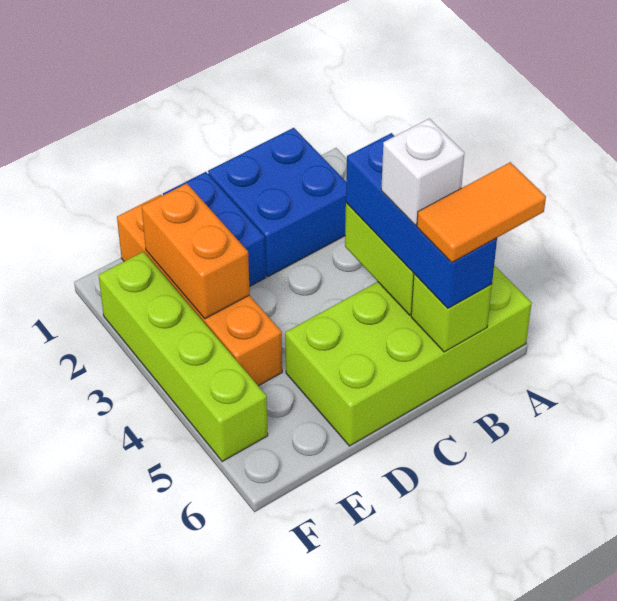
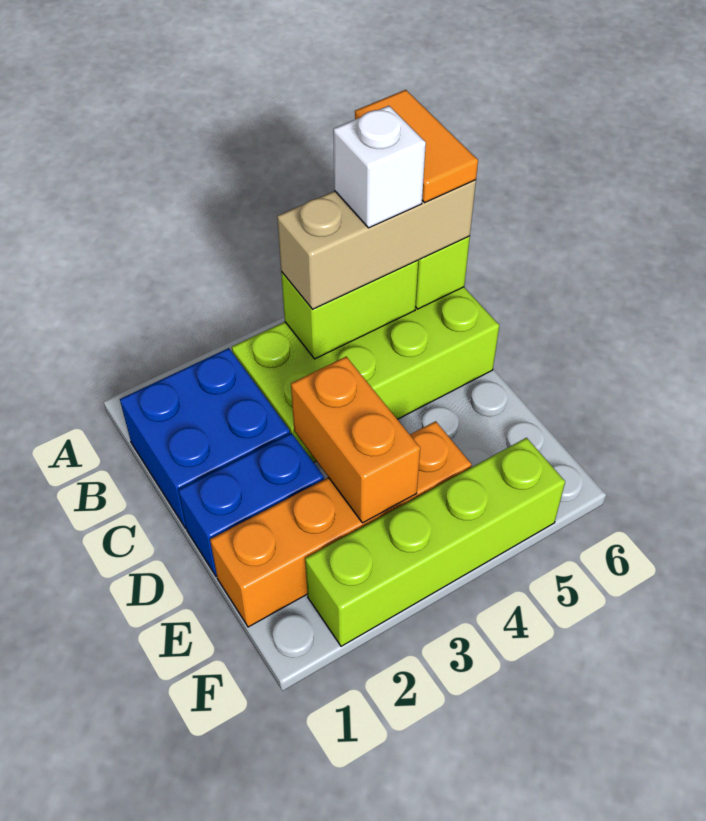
lime brick A5:D6 level 1 -> lime brick B3:C6 level 1
blue brick B4:B6 level 3 -> tan brick B4:B6 level 3
orange brick E2:E3 level 2 -> orange brick D3:E3 level 2

